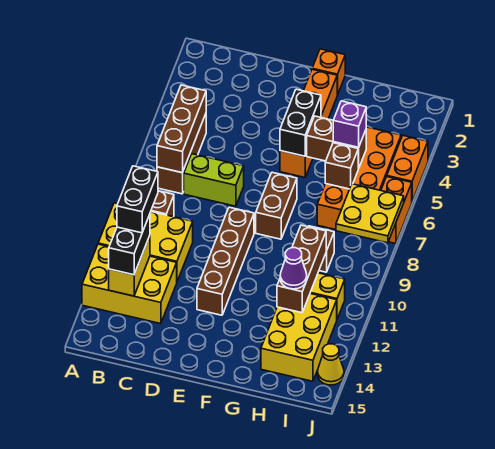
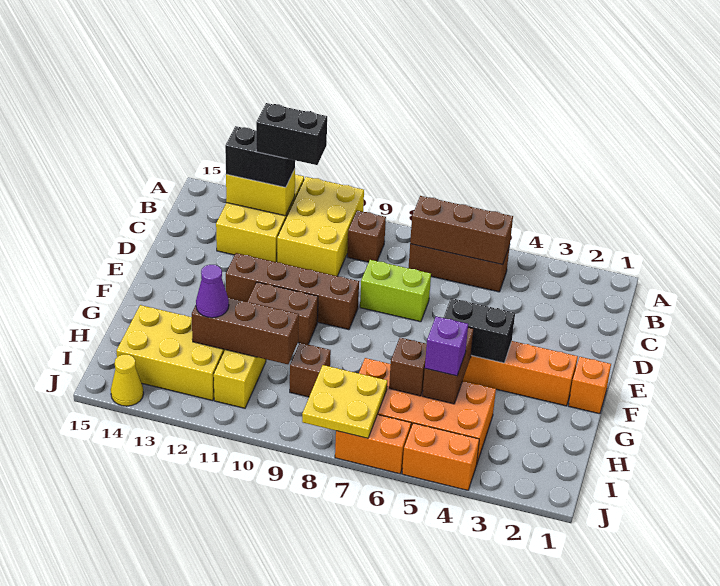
lime brick C7:D7 level 1 -> lime brick D7:D8 level 1
brown brick F7:F8 level 1 -> brown brick F10:F11 level 1

